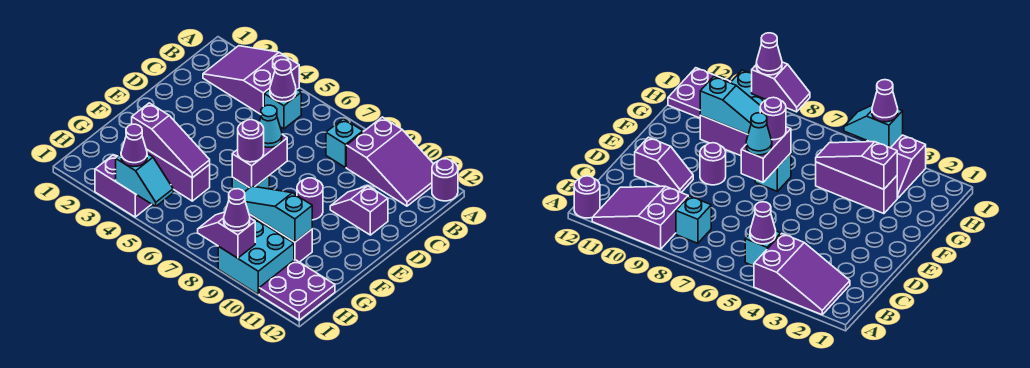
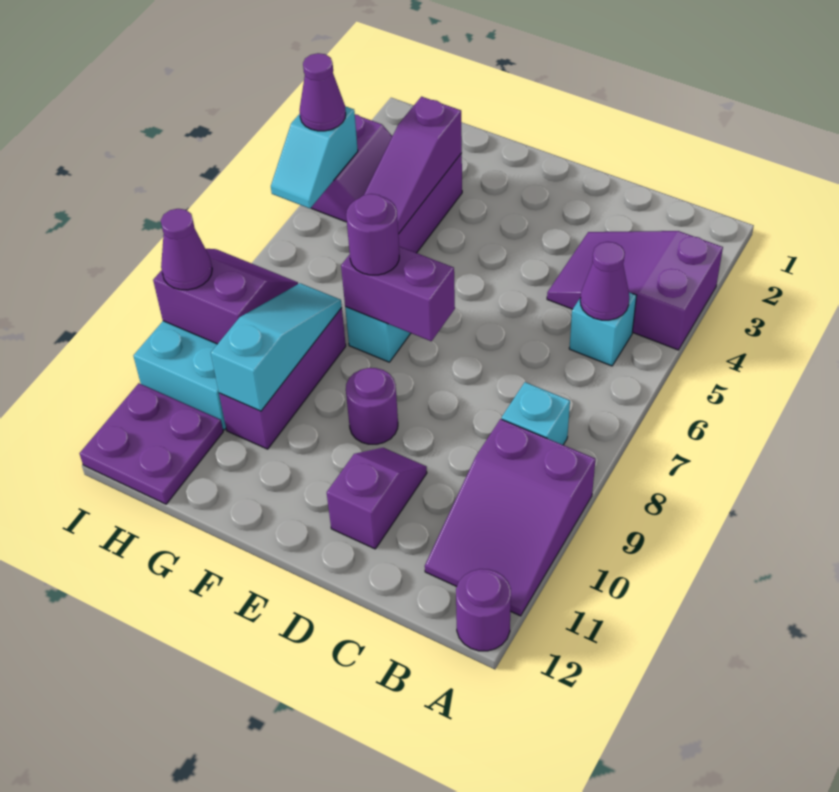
purple slope A2:B4 level 1 top 4 -> purple slope A3:C4 level 1 top A
cyan cone E7 level 3 -> none
purple slope I8:I9 level 2 top 9 -> purple slope H8:I9 level 2 top 9

